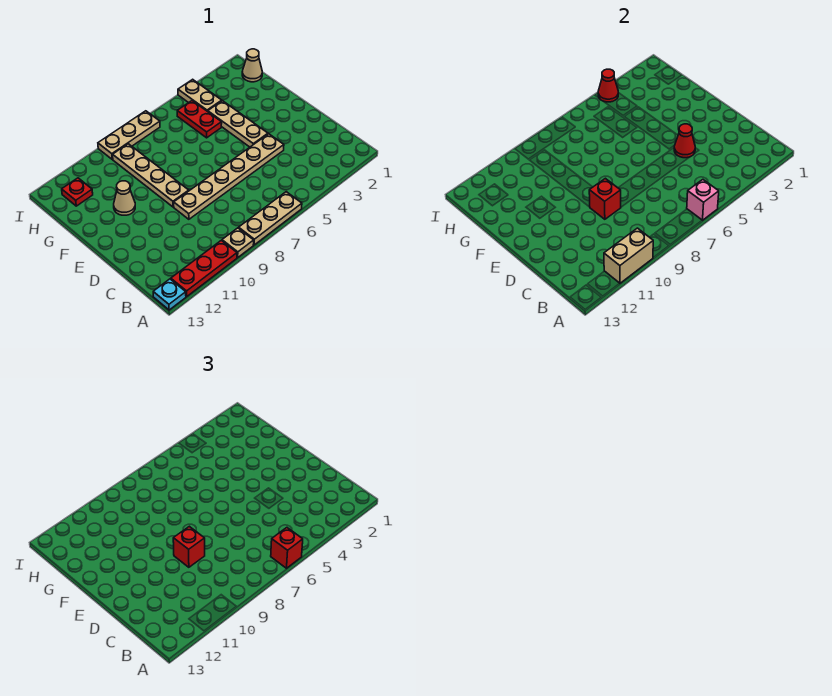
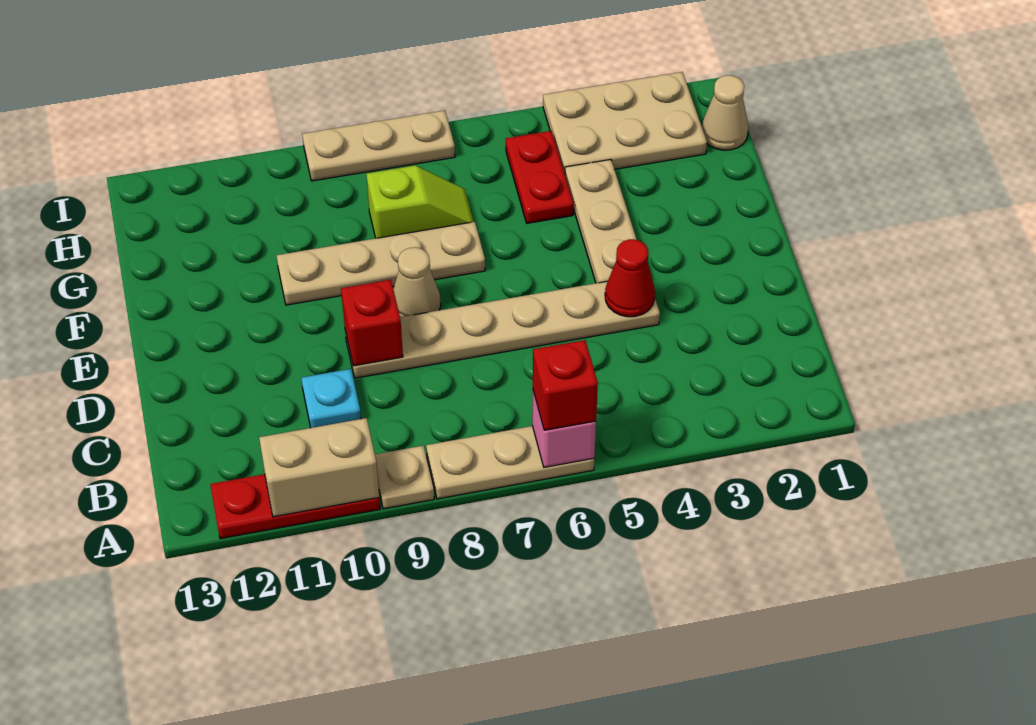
cyan plate A13 level 1 -> cyan plate C10 level 1
red brick D9 level 3 -> none
tan plate E9:H9 level 1 -> tan plate F7:F10 level 1
tan cone F11 level 1 -> tan cone E8 level 1
none -> lime slope G7:G8 level 1 top 8
tan plate H4:I4 level 1 -> tan plate H2:I4 level 1
red plate H12 level 1 -> none
red cone I4 level 2 -> none

